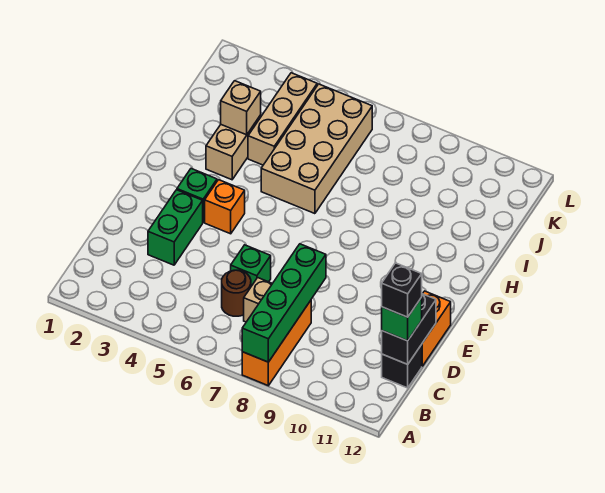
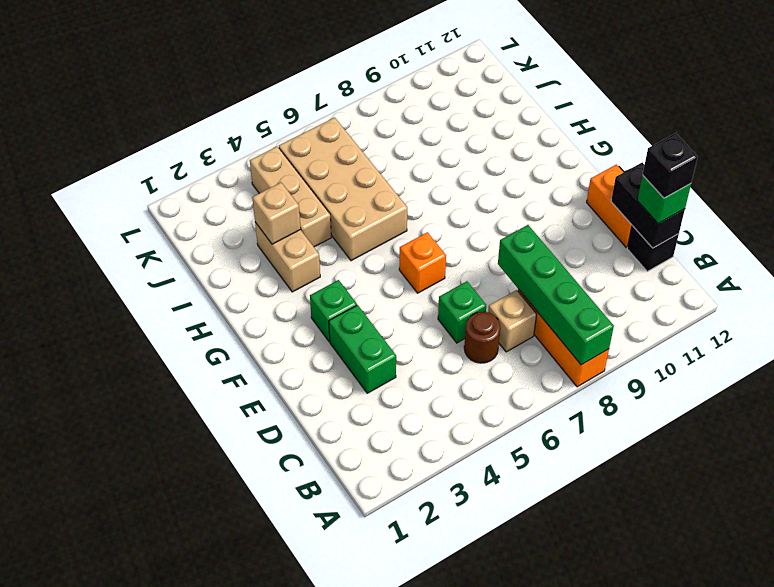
orange brick F4 level 1 -> orange brick F6 level 1

